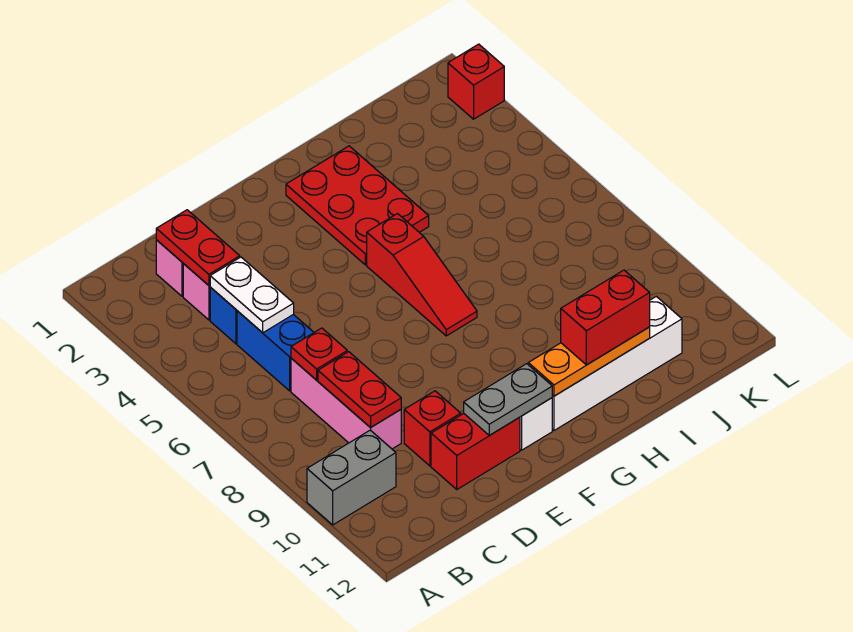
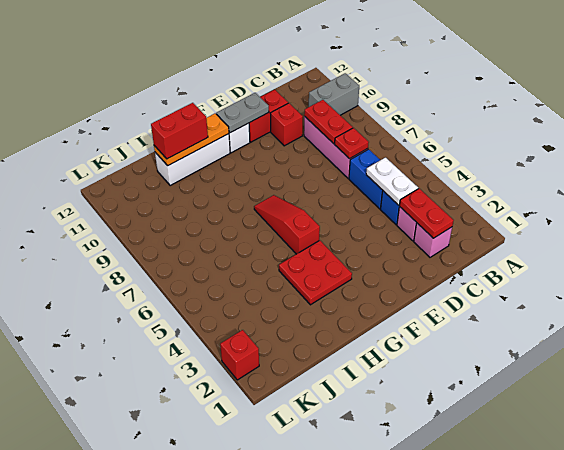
red plate G2:H4 level 1 -> red plate G3:H4 level 1
white brick G11:J11 level 1 -> white brick G11:I11 level 1

